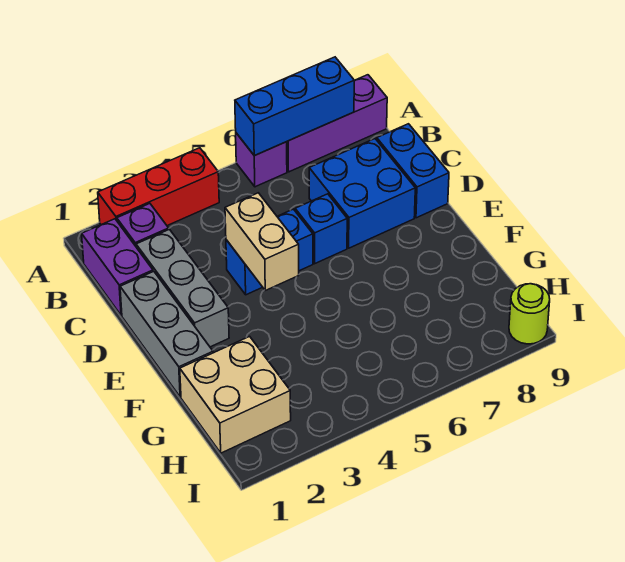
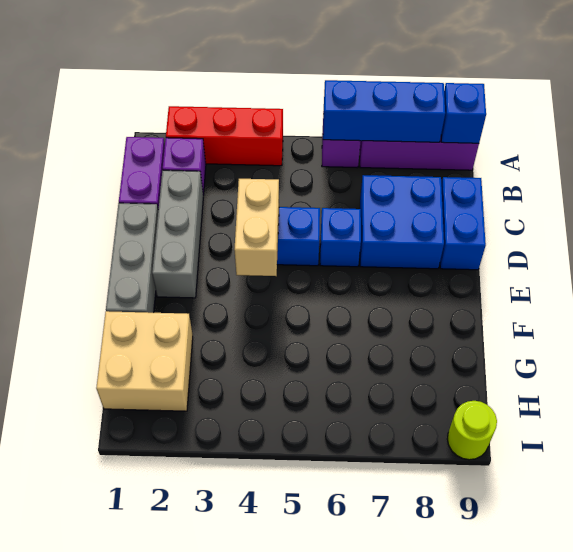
none -> blue brick A9 level 2

